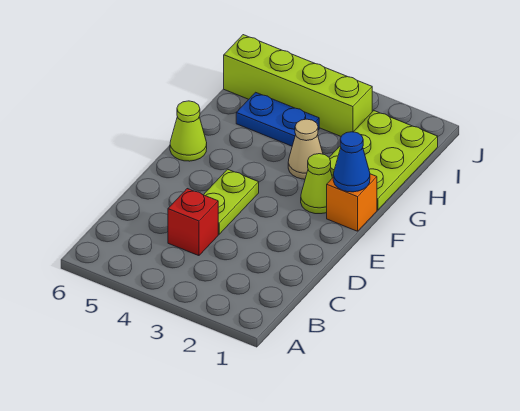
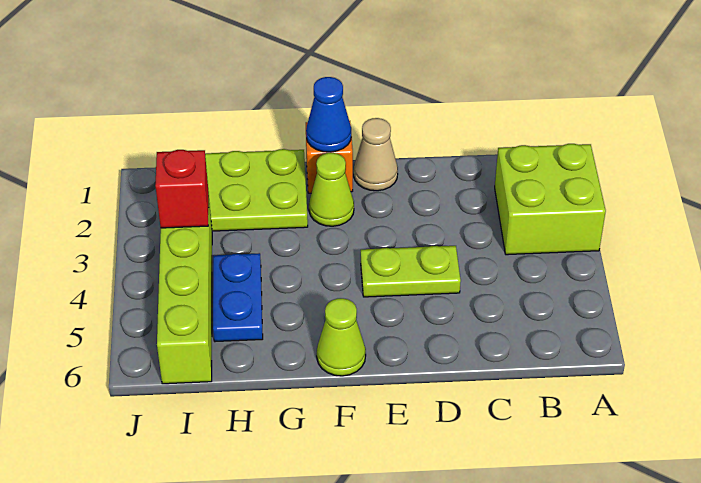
none -> lime brick A2:B3 level 1
red brick C4 level 1 -> red brick I3 level 2
tan cone G3 level 1 -> tan cone E1 level 1

